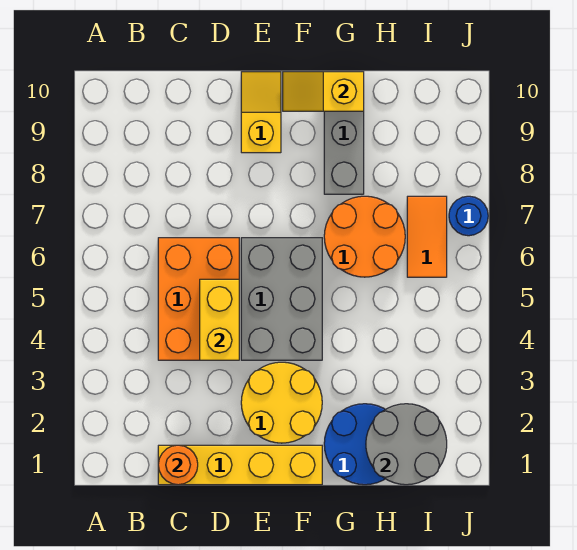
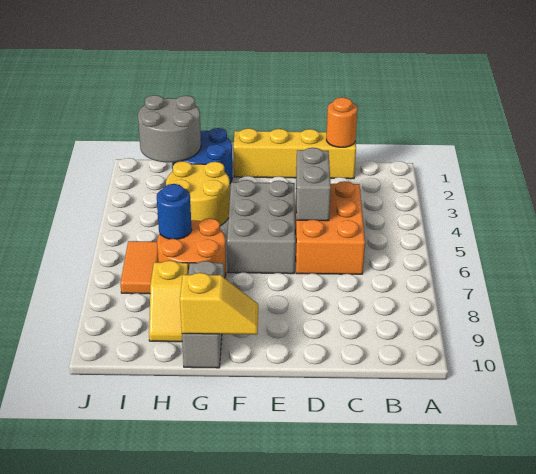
yellow brick D4:D5 level 2 -> grey brick D4:D5 level 2
yellow round brick E2:F3 level 1 -> yellow round brick G3:H4 level 1
yellow slope E9:E10 level 1 top 9 -> yellow slope H8:H9 level 1 top 8
blue round brick J7 level 1 -> blue round brick H6 level 2

